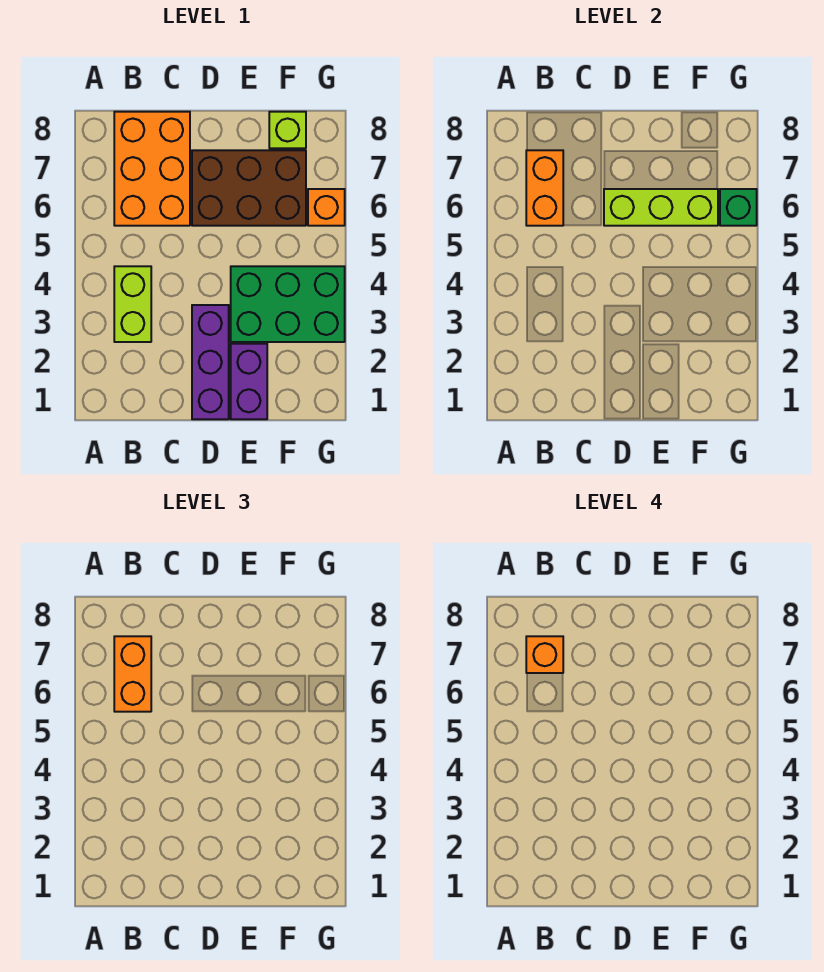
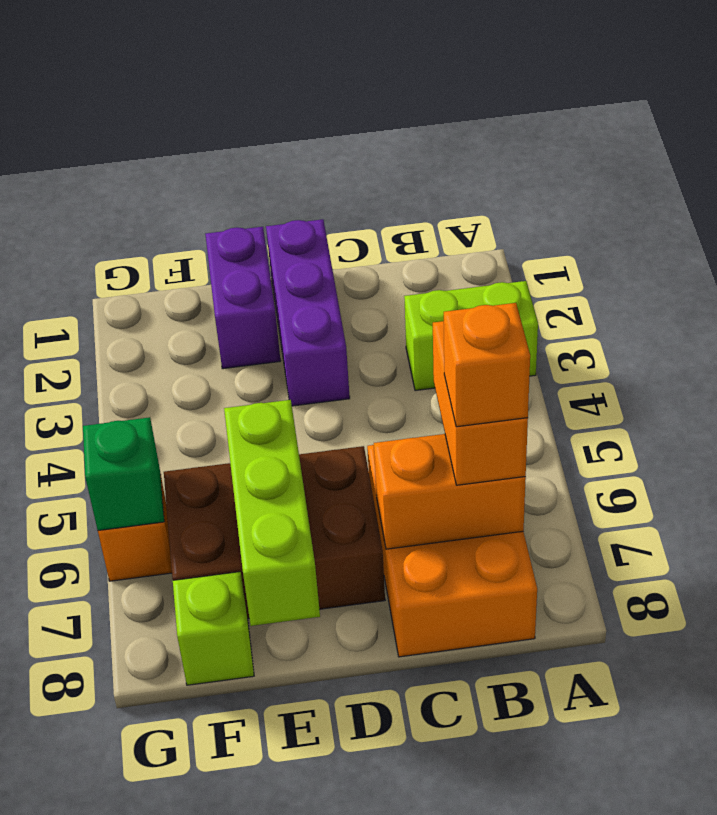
lime brick B3:B4 level 1 -> lime brick A3:B3 level 1
orange brick B6:B7 level 2 -> orange brick B7:C7 level 2
lime brick D6:F6 level 2 -> lime brick E6:E8 level 2
green brick E3:G4 level 1 -> none

